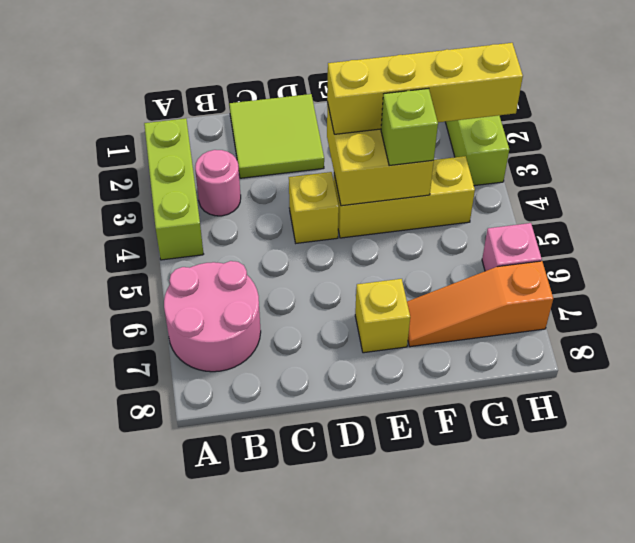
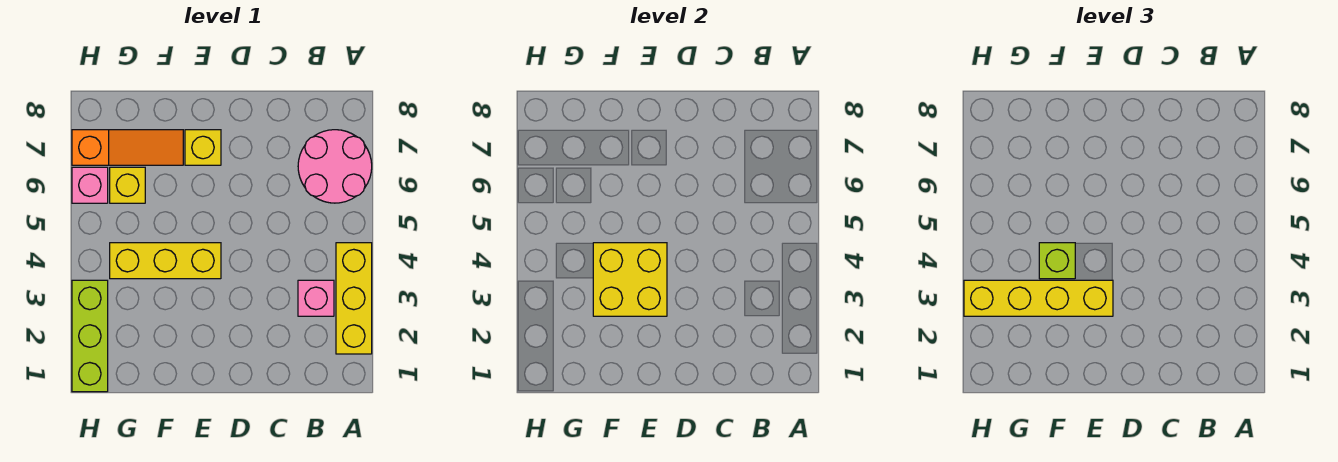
lime brick A2:A4 level 1 -> yellow brick A2:A4 level 1
pink round brick B3 level 1 -> pink brick B3 level 1
lime tile C1:D2 level 1 -> none
yellow brick D4 level 1 -> yellow brick G6 level 1

